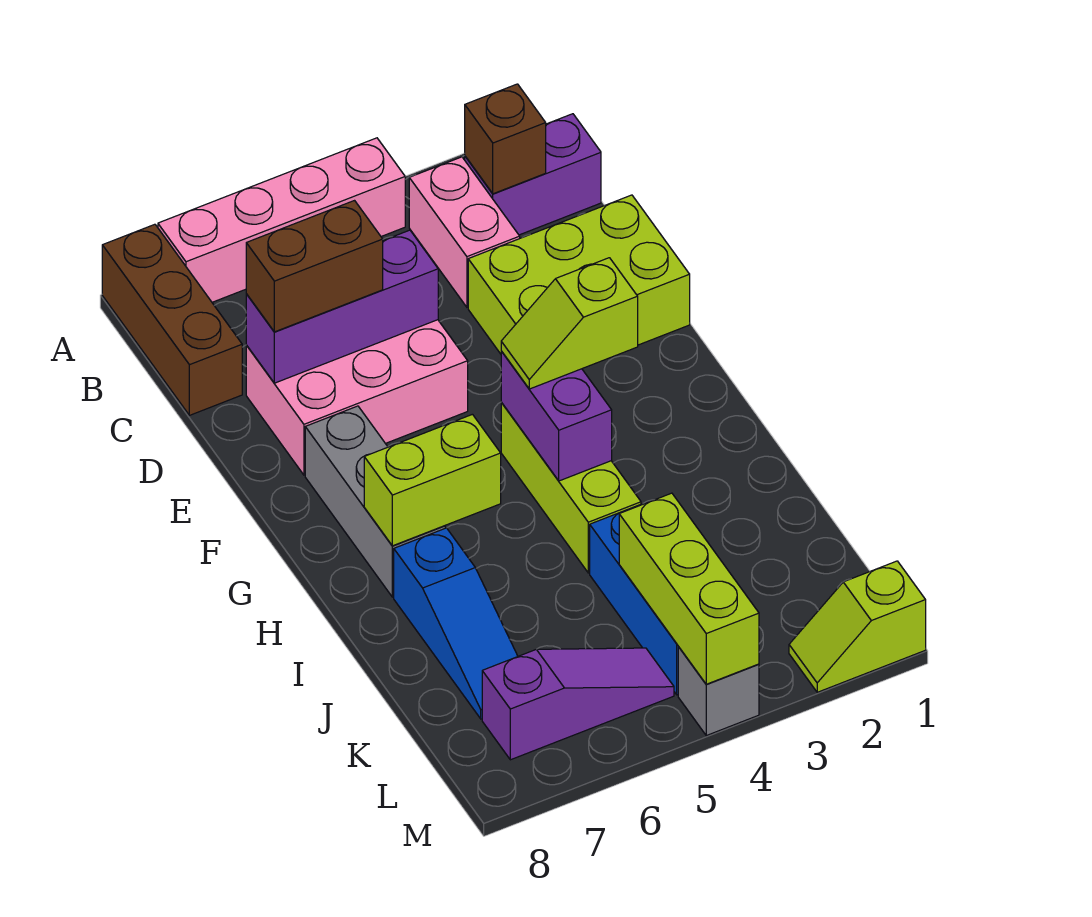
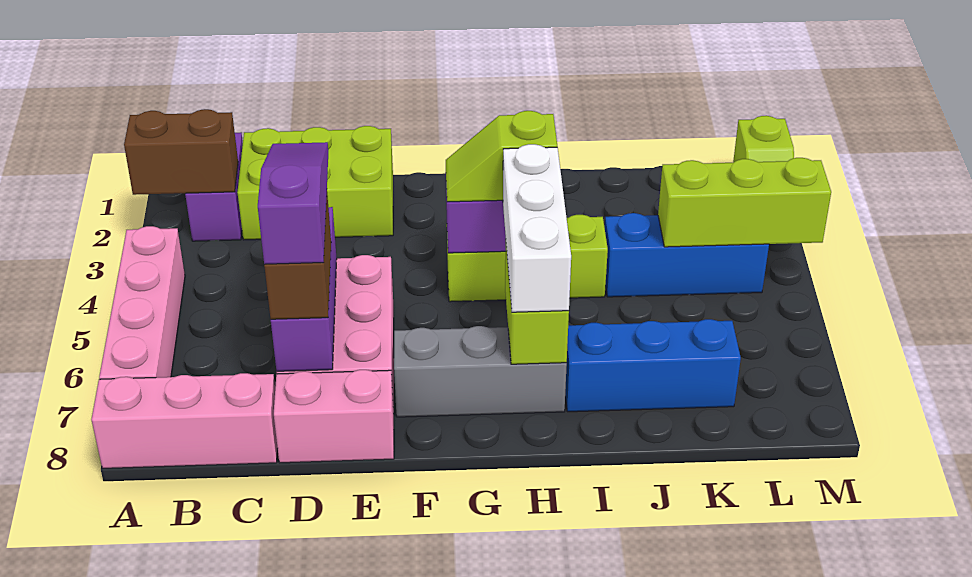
brown brick A8:C8 level 1 -> pink brick A8:C8 level 1
brown brick B2 level 2 -> brown brick A2:B2 level 2
pink brick B3:C3 level 1 -> pink brick D8:E8 level 1
lime brick D1:E3 level 1 -> lime brick C1:E2 level 1
lime slope G3:G4 level 3 top 3 -> lime slope G4:H4 level 3 top H
none -> white brick H5:H7 level 3
blue slope I7:K7 level 1 top I -> blue brick I7:K7 level 1
purple slope L5:L7 level 1 top 7 -> purple slope D5:D7 level 4 top 7
grey brick M4 level 1 -> none

